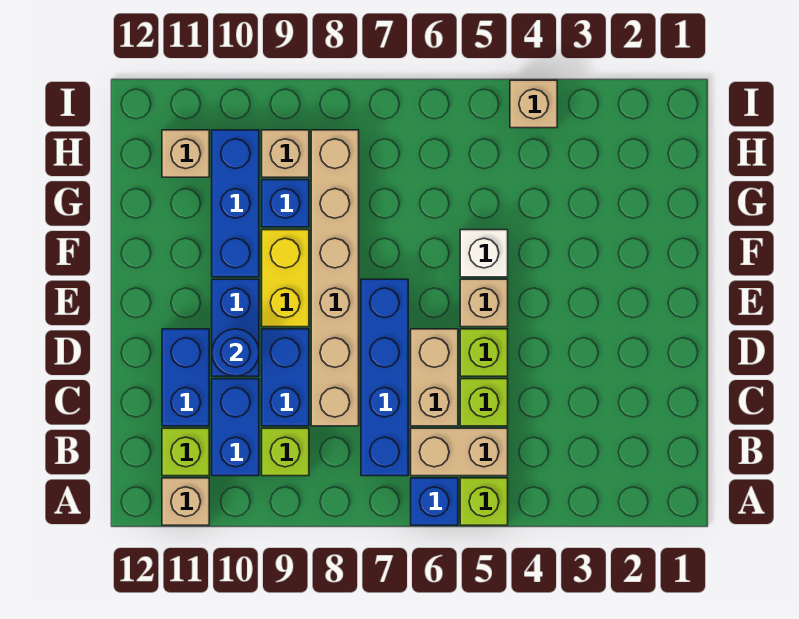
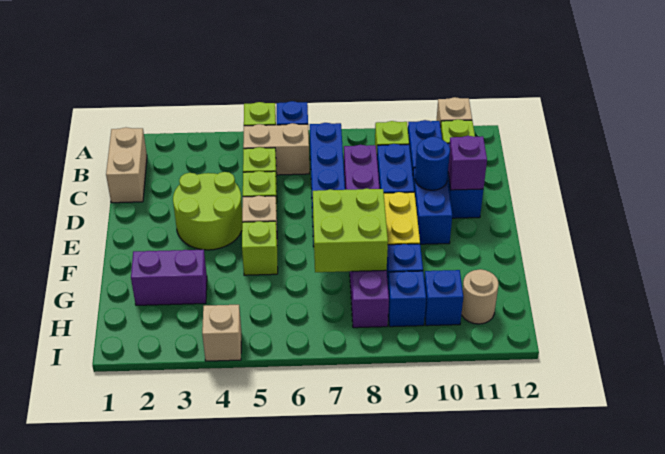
tan brick C6:D6 level 1 -> tan brick B1:C1 level 1
tan brick C8:H8 level 1 -> purple brick C8:H8 level 1
none -> lime round brick D3:E4 level 1
none -> purple brick D11 level 2
white brick F5 level 1 -> lime brick F5 level 1
none -> lime brick F7:G8 level 2
blue brick F10:H10 level 1 -> blue brick H10 level 1
none -> purple brick G2:G3 level 1
tan brick H9 level 1 -> blue brick H9 level 1
tan brick H11 level 1 -> tan round brick H11 level 1

